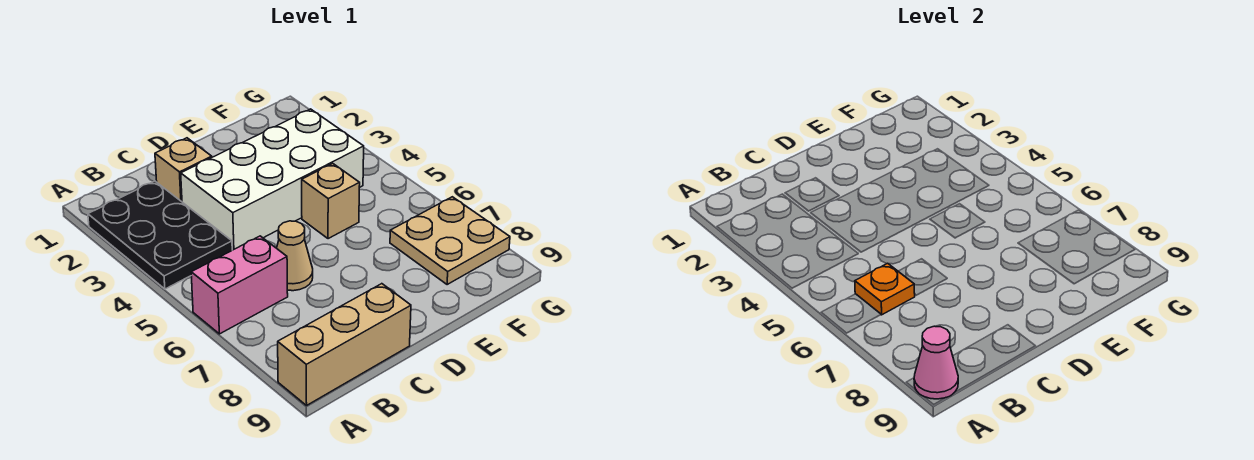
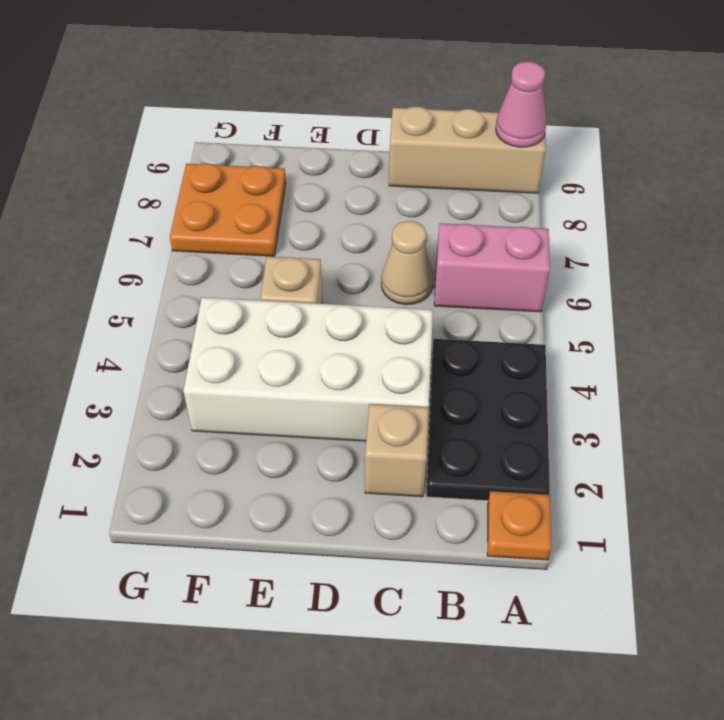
orange plate B6 level 2 -> orange plate A1 level 1
tan plate F7:G8 level 1 -> orange plate F7:G8 level 1

